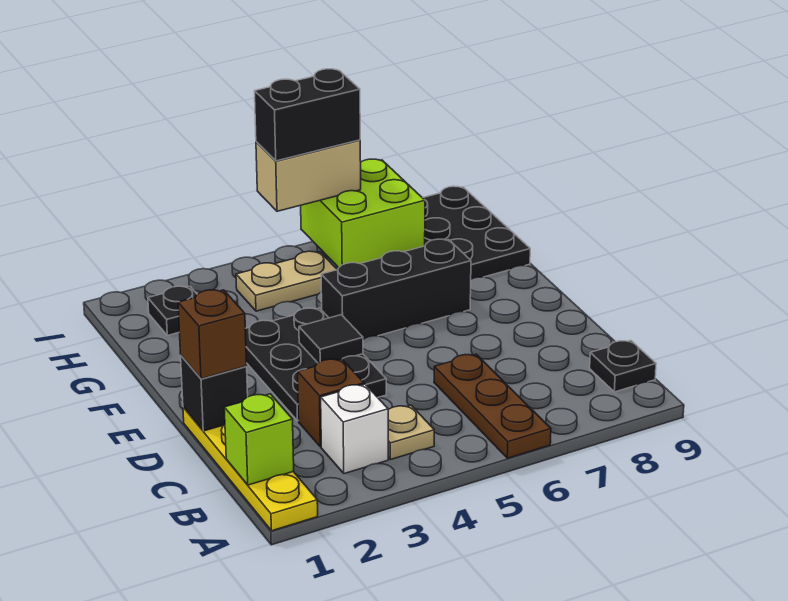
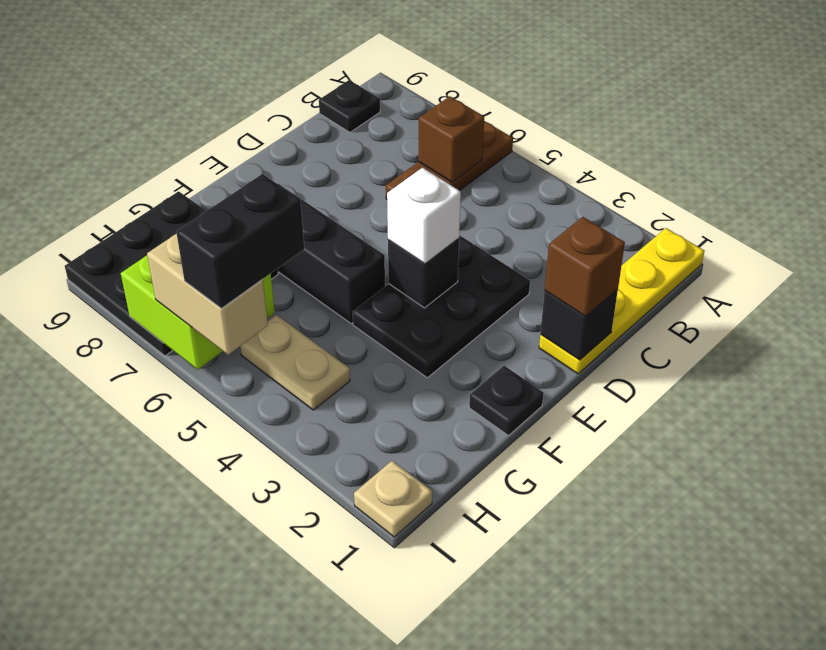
lime brick B1 level 2 -> none
white brick B3 level 1 -> white brick E4 level 3
tan plate B4 level 1 -> tan plate I1 level 1
brown brick C3 level 1 -> brown brick B6 level 2
black tile E4 level 2 -> black brick E4 level 2
black plate H2 level 1 -> black plate F1 level 1
black brick I5:I6 level 4 -> black brick H5:I5 level 4

